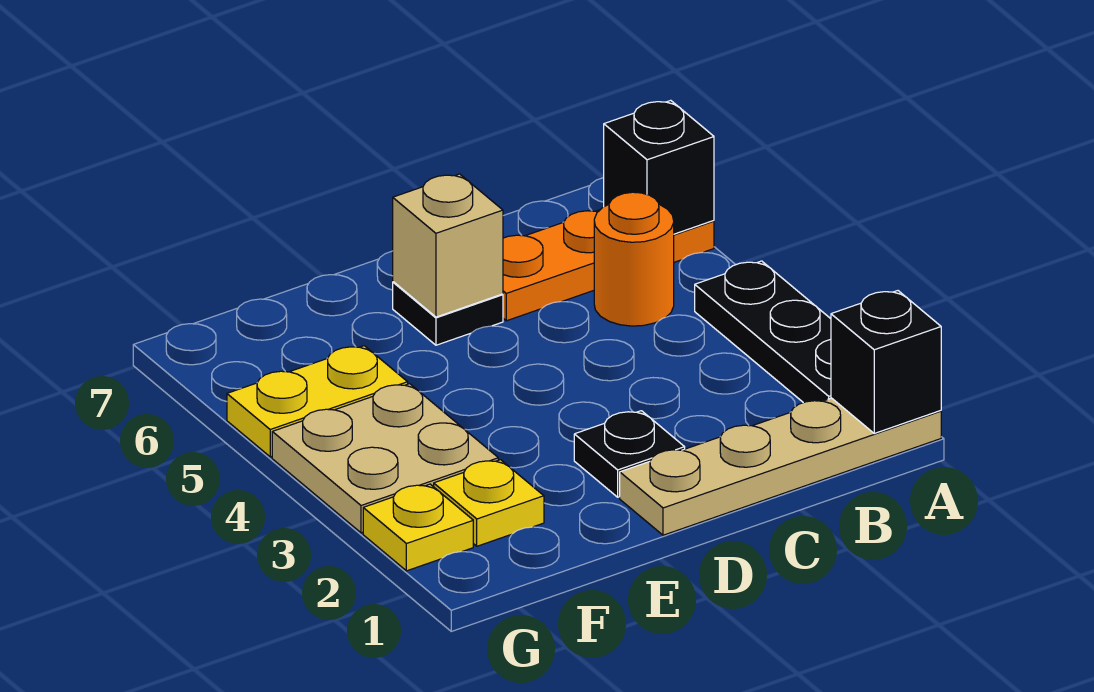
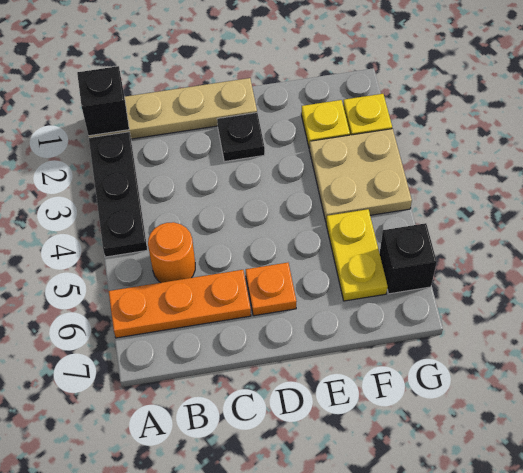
black brick A6 level 2 -> black brick G6 level 1
black plate D6 level 1 -> orange plate D6 level 1
tan brick D6 level 2 -> none
yellow plate F5:G5 level 1 -> yellow plate F5:F6 level 1

